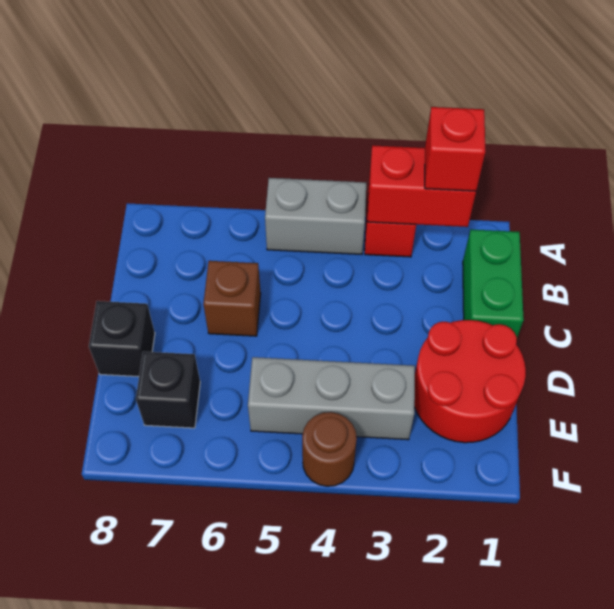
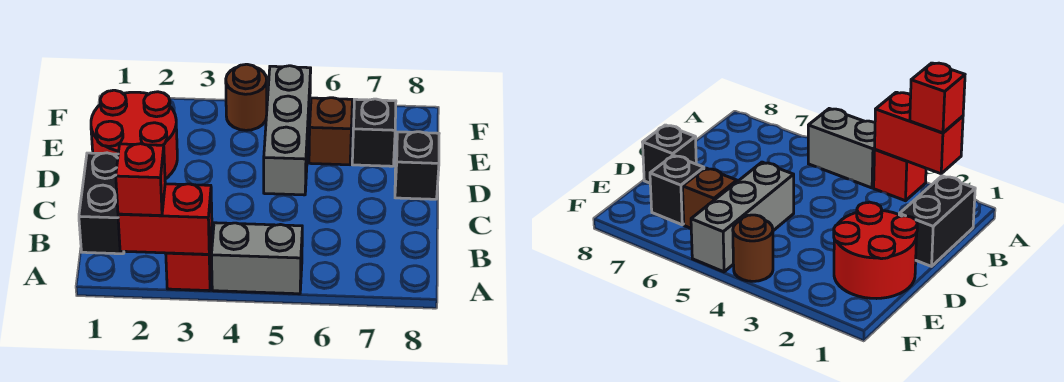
green brick B1:C1 level 1 -> black brick B1:C1 level 1
brown brick C6 level 1 -> brown brick E6 level 1
grey brick E3:E5 level 1 -> grey brick D5:F5 level 1

